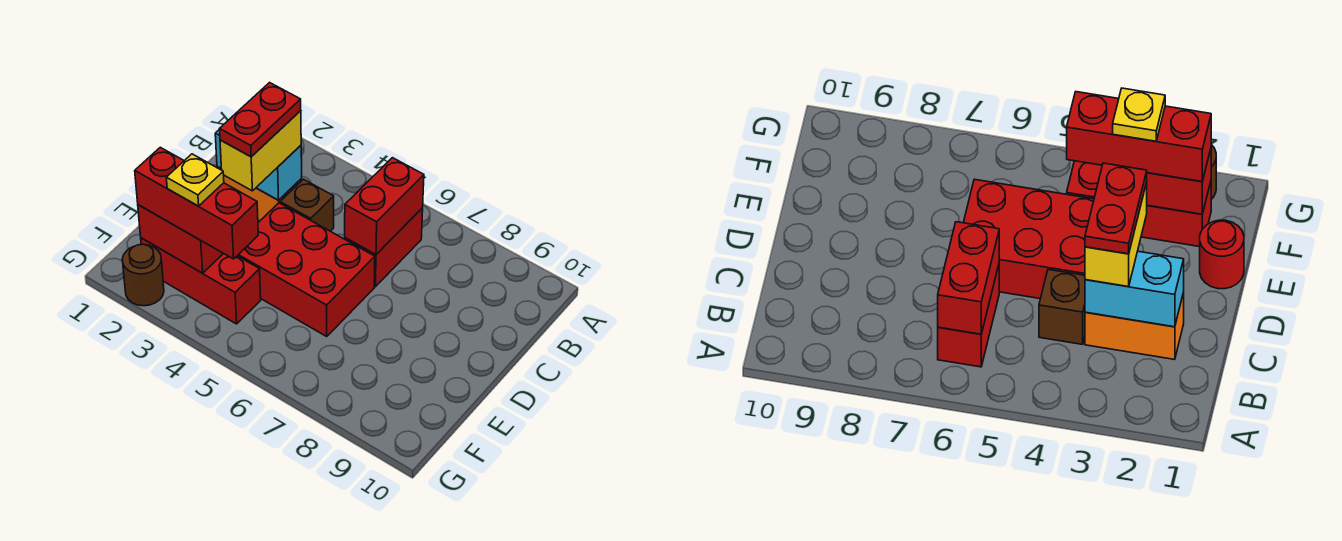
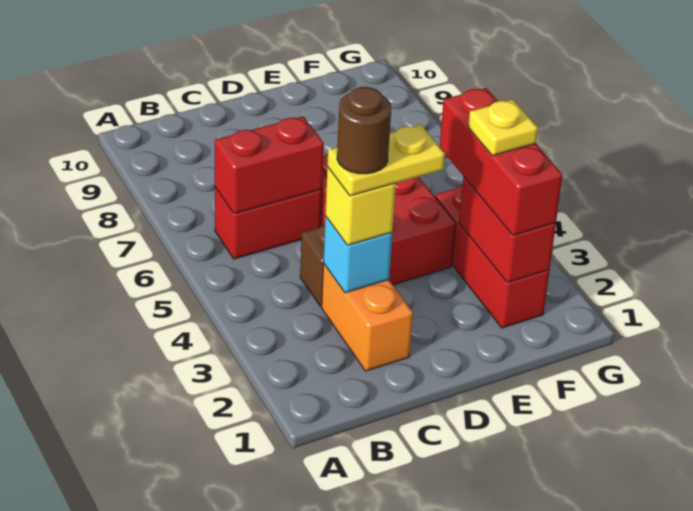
cyan brick C2:C3 level 2 -> cyan brick C3 level 2
yellow brick C3:D3 level 3 -> yellow brick C3 level 3
red plate C3:D3 level 4 -> yellow plate C3:D3 level 4
red round brick E1 level 1 -> none
brown round brick G2 level 1 -> brown round brick C3 level 5

